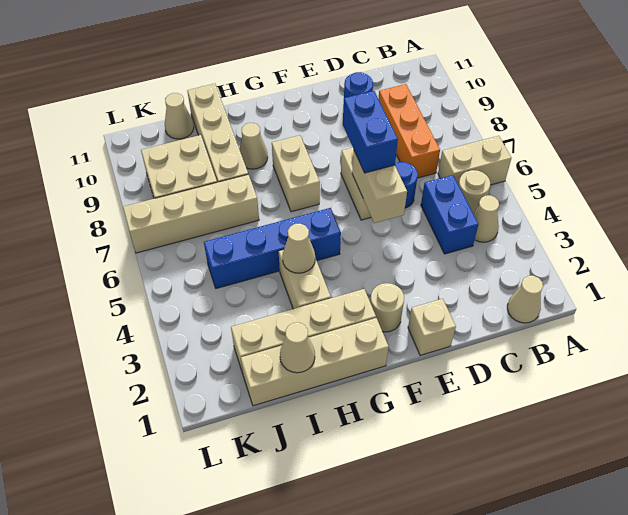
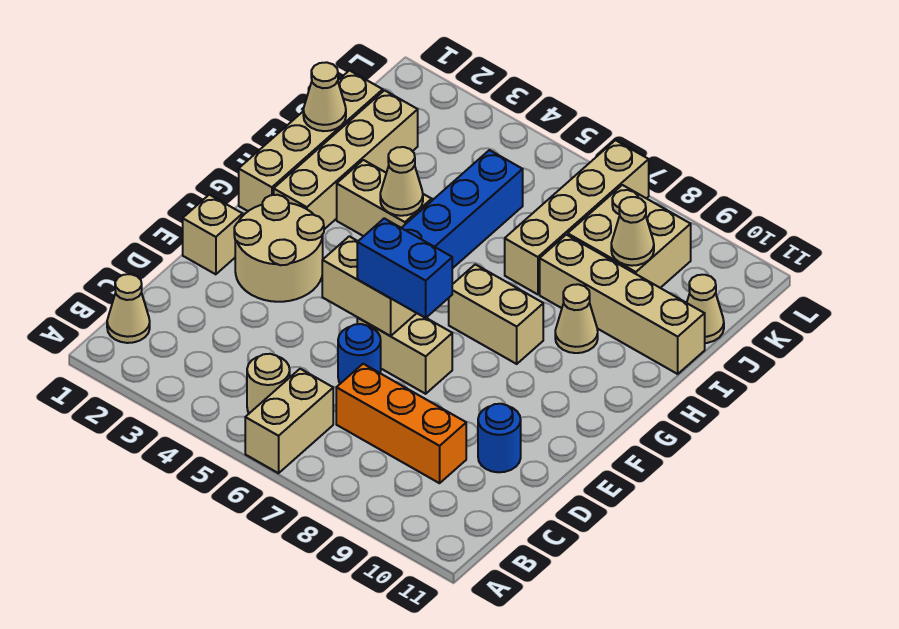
tan cone B4 level 1 -> tan cone J9 level 2
blue brick C4:C5 level 1 -> none
tan round brick F2 level 1 -> tan round brick E2:F3 level 1

